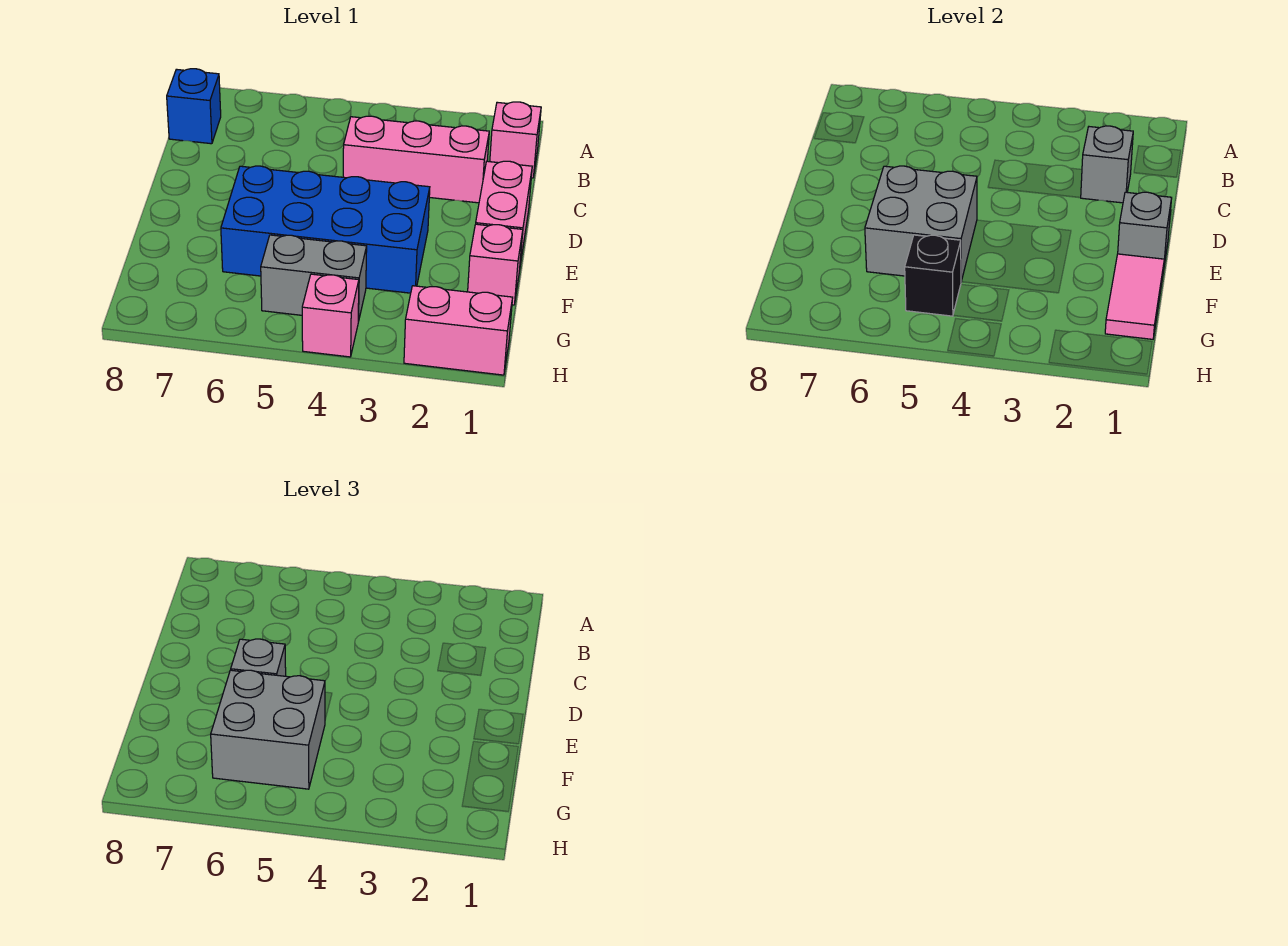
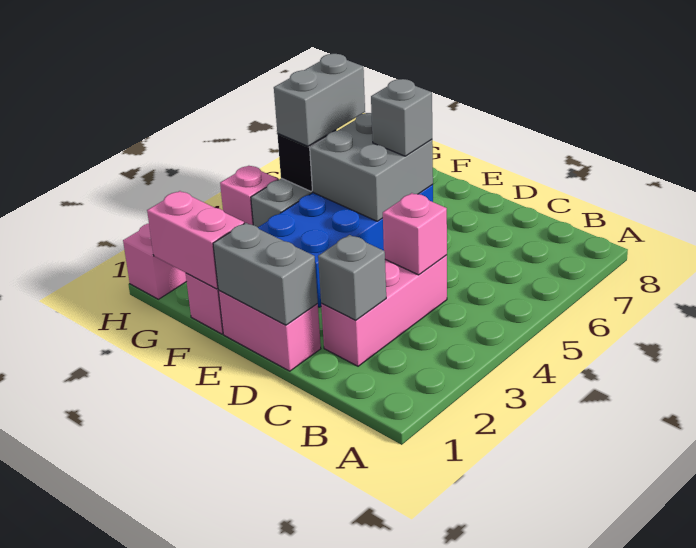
pink brick B1 level 1 -> pink brick C4 level 2
blue brick B8 level 1 -> none
grey brick E1 level 2 -> grey brick D1:E1 level 2
pink tile F1:G1 level 2 -> pink brick F1:G1 level 2
grey brick F5:G6 level 3 -> grey brick G5:G6 level 3

